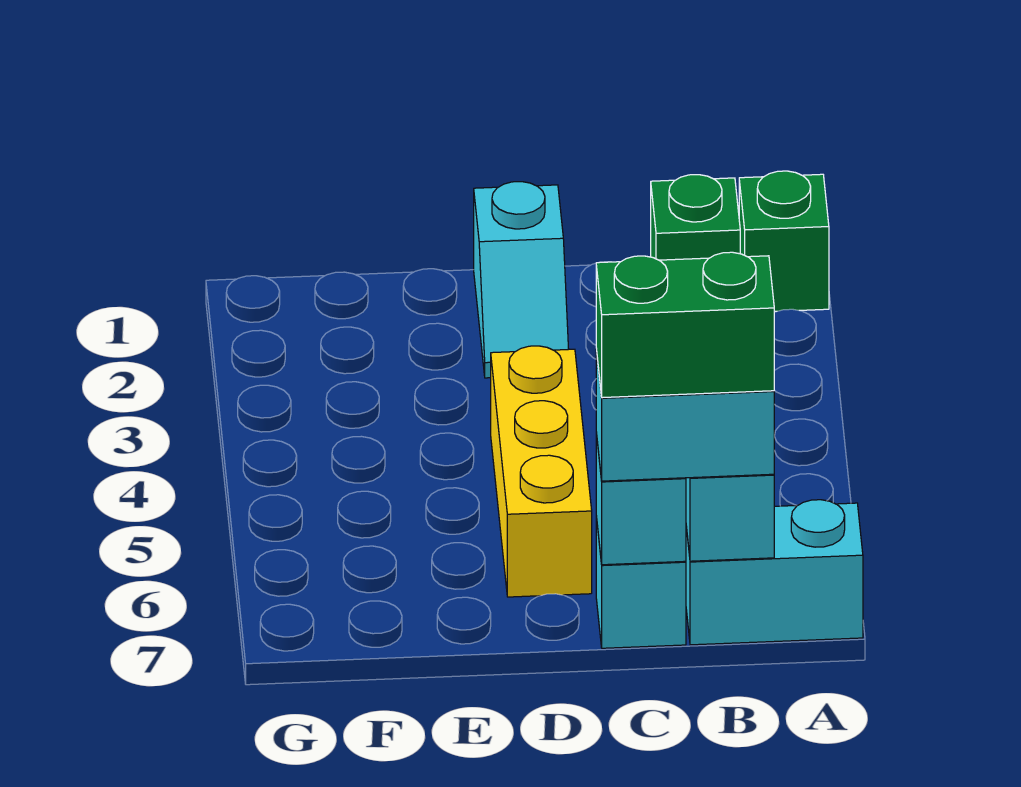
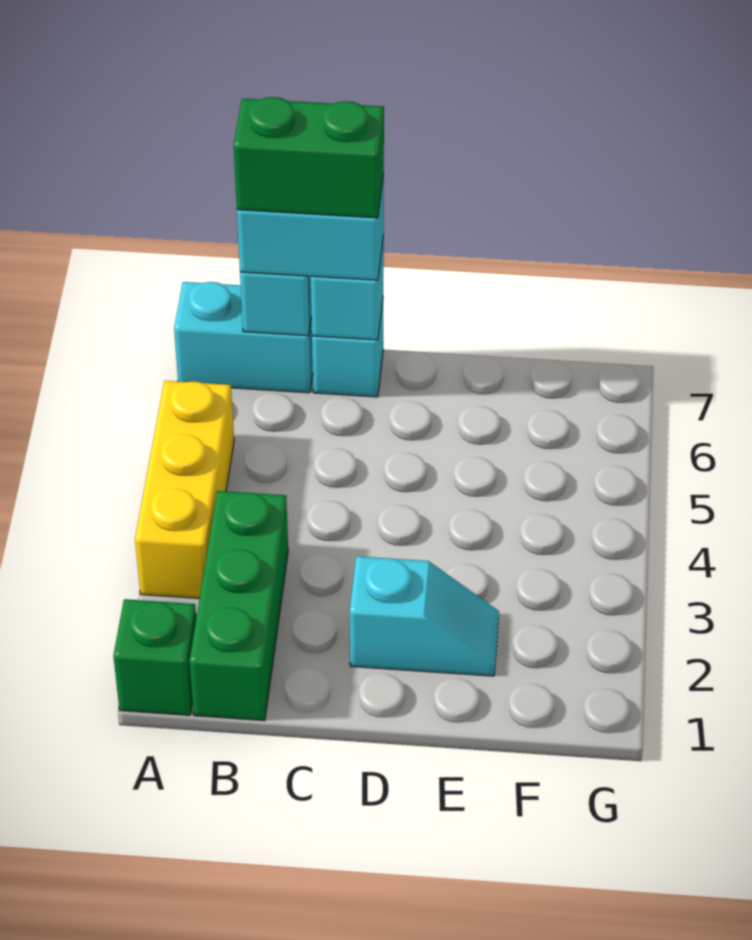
green brick B1 level 1 -> green brick B1:B3 level 1
cyan slope D1:D2 level 1 top 1 -> cyan slope D2:E2 level 1 top D
yellow brick D4:D6 level 1 -> yellow brick A3:A5 level 1

